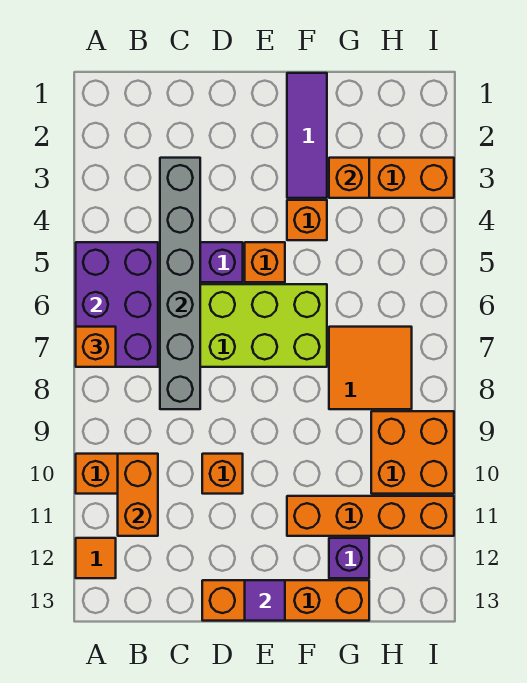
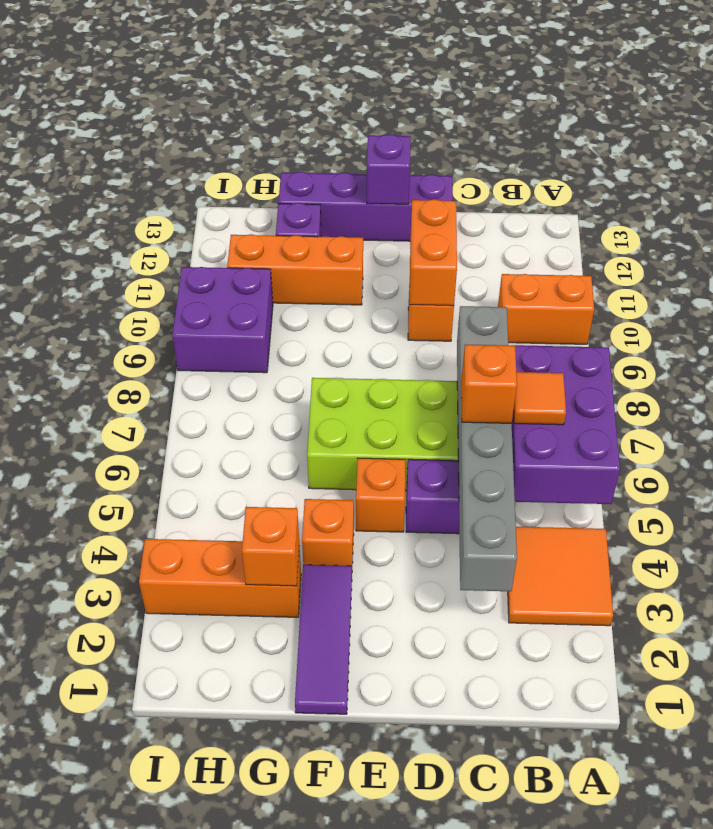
orange brick A7 level 3 -> orange brick C6 level 3
orange tile A12 level 1 -> orange tile B6 level 3
orange brick B10:B11 level 2 -> orange brick D10:D11 level 2
orange brick D13:G13 level 1 -> purple brick D13:G13 level 1
purple tile E13 level 2 -> purple brick E13 level 2
orange brick F11:I11 level 1 -> orange brick F11:H11 level 1
orange tile G7:H8 level 1 -> orange tile A3:B4 level 1
orange brick H9:I10 level 1 -> purple brick H9:I10 level 1

